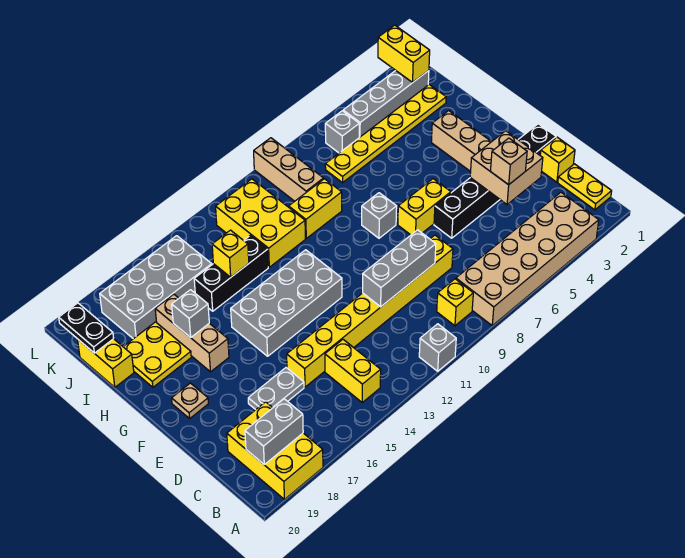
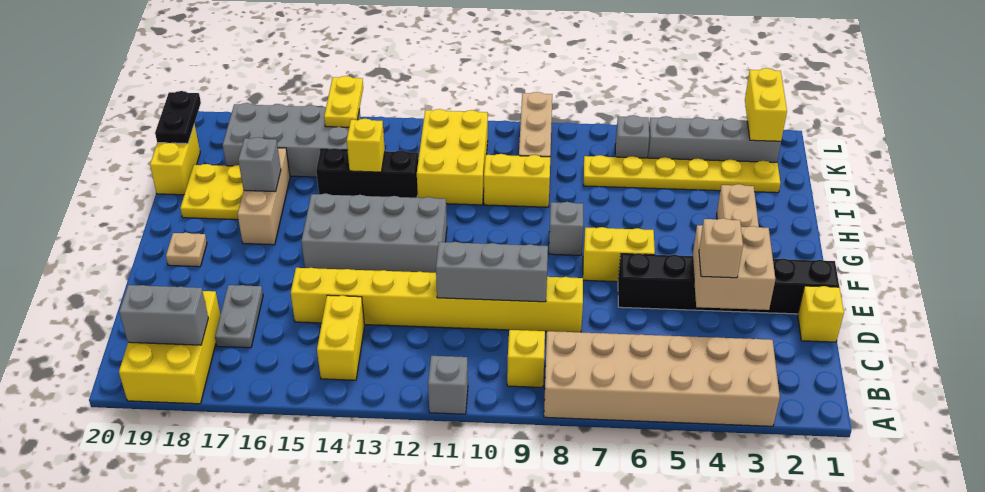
yellow plate B1:C1 level 1 -> yellow plate K15:L15 level 2
grey plate D16:D17 level 1 -> grey plate C17:D17 level 1

